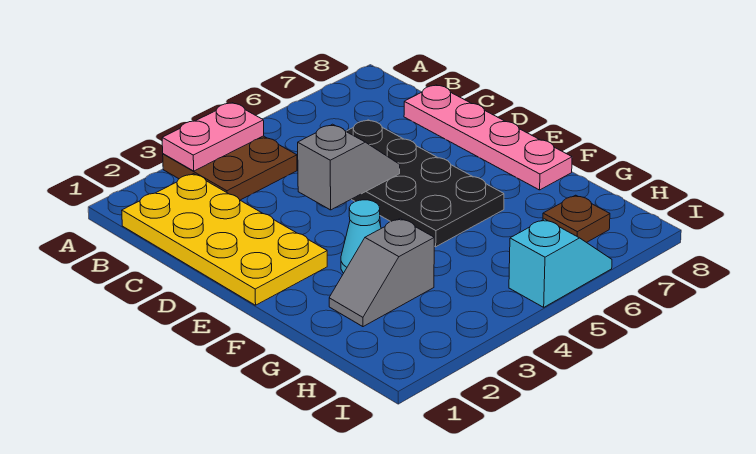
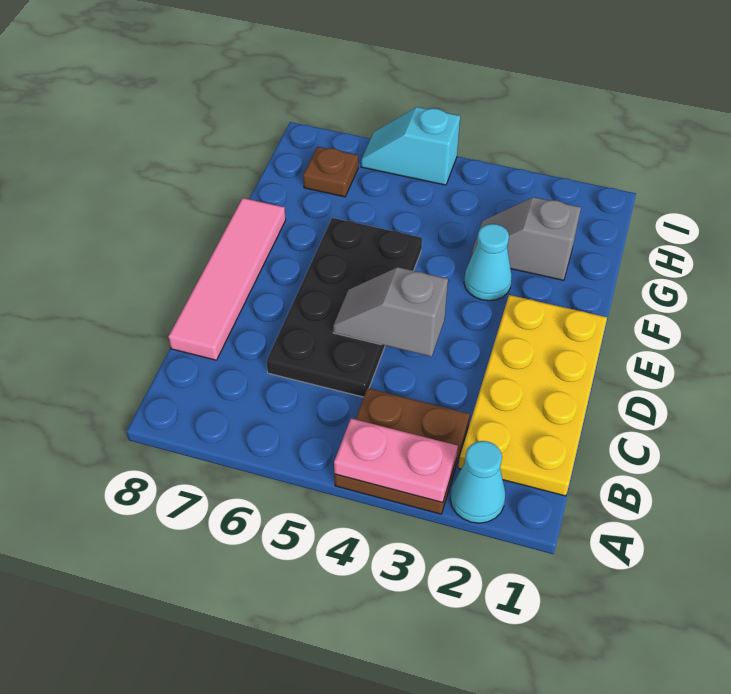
none -> cyan cone A2 level 1
pink plate C8:F8 level 1 -> pink tile C8:F8 level 1
grey slope G2:G3 level 1 top 3 -> grey slope G2:G3 level 1 top 2

